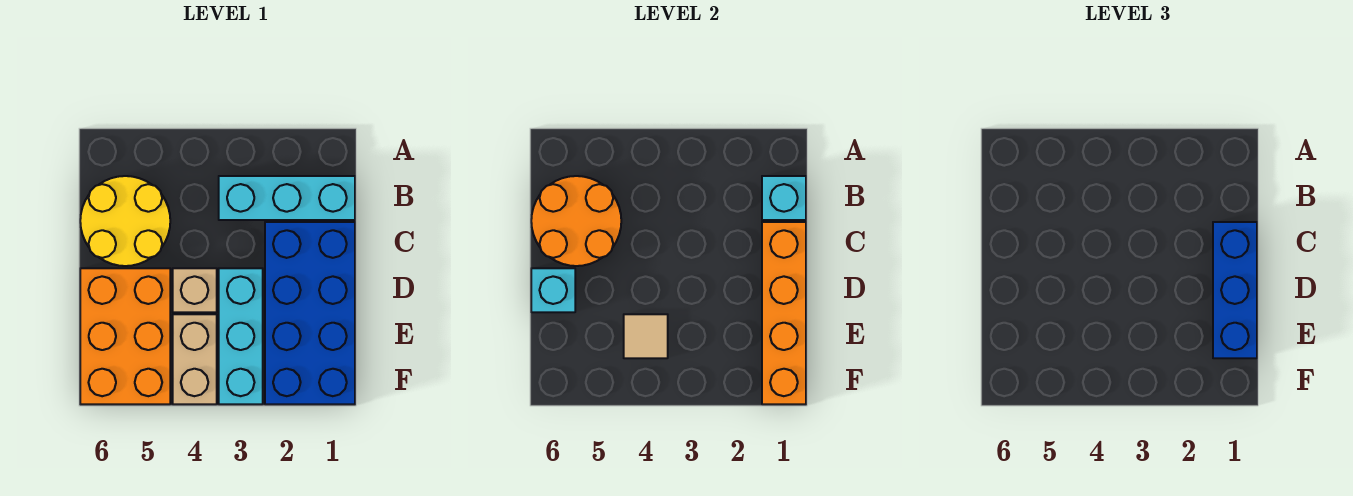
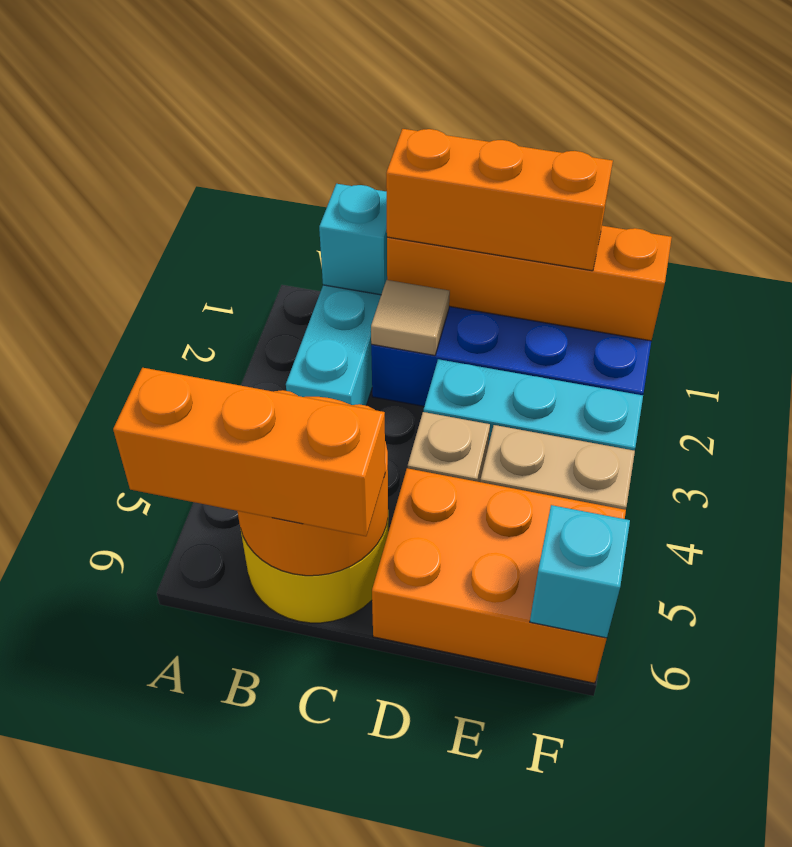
none -> orange brick A6:C6 level 3
blue brick C1:E1 level 3 -> orange brick C1:E1 level 3
cyan brick D6 level 2 -> cyan brick F6 level 2
tan tile E4 level 2 -> tan tile C2 level 2

